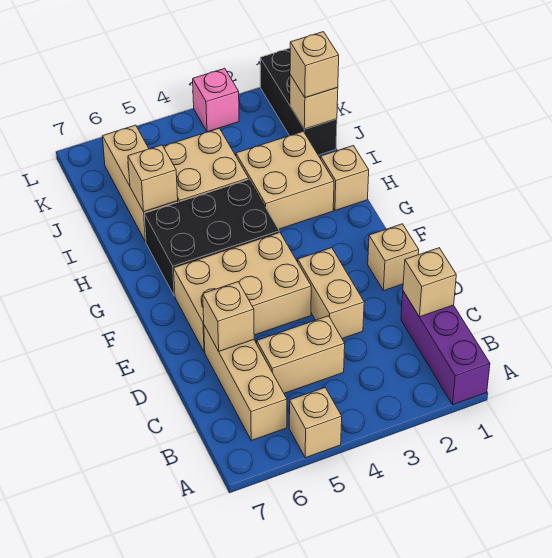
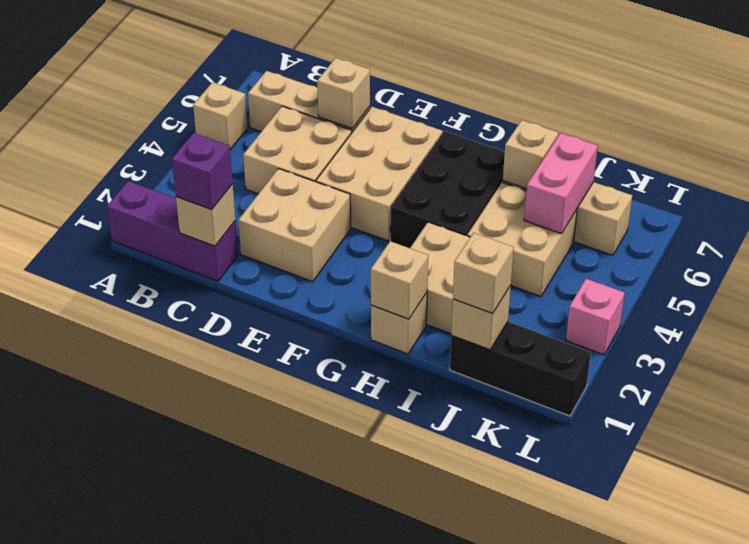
none -> purple brick C1 level 3
tan brick C4:C5 level 1 -> tan brick C4:D5 level 1
tan brick D3:E3 level 1 -> tan brick D2:E3 level 1
tan brick E1 level 1 -> tan brick H1 level 2
none -> pink brick J5:J6 level 2

